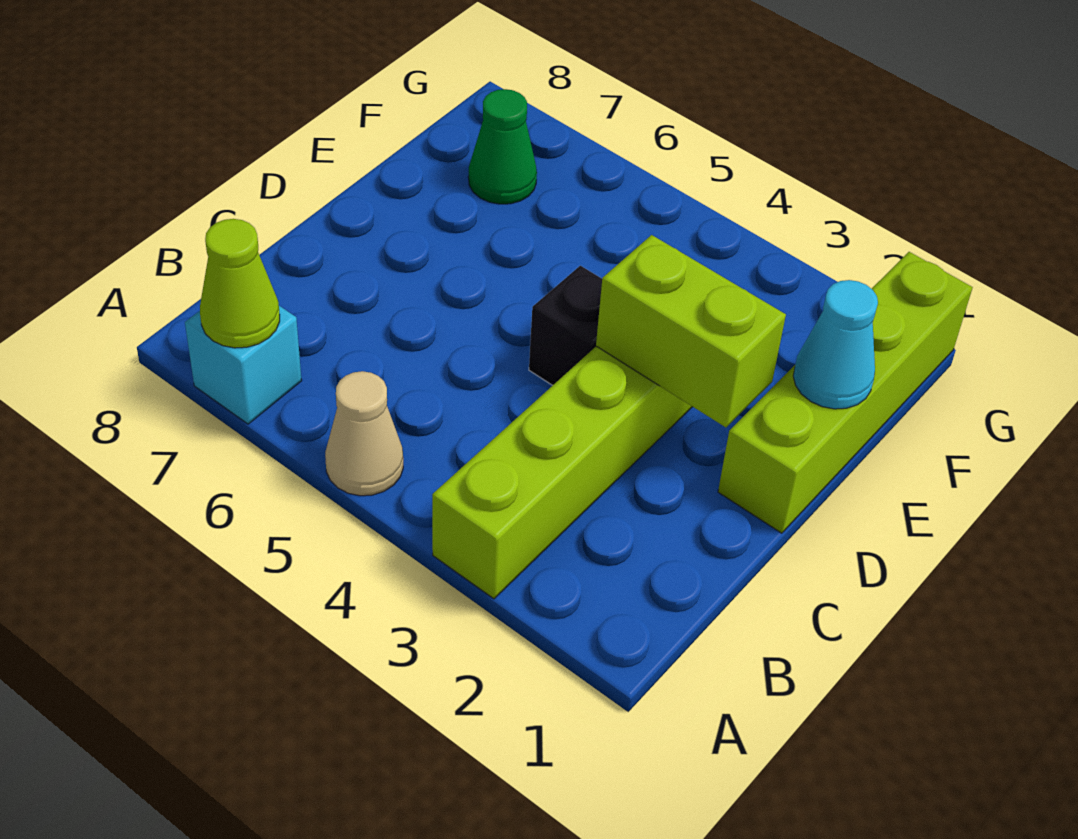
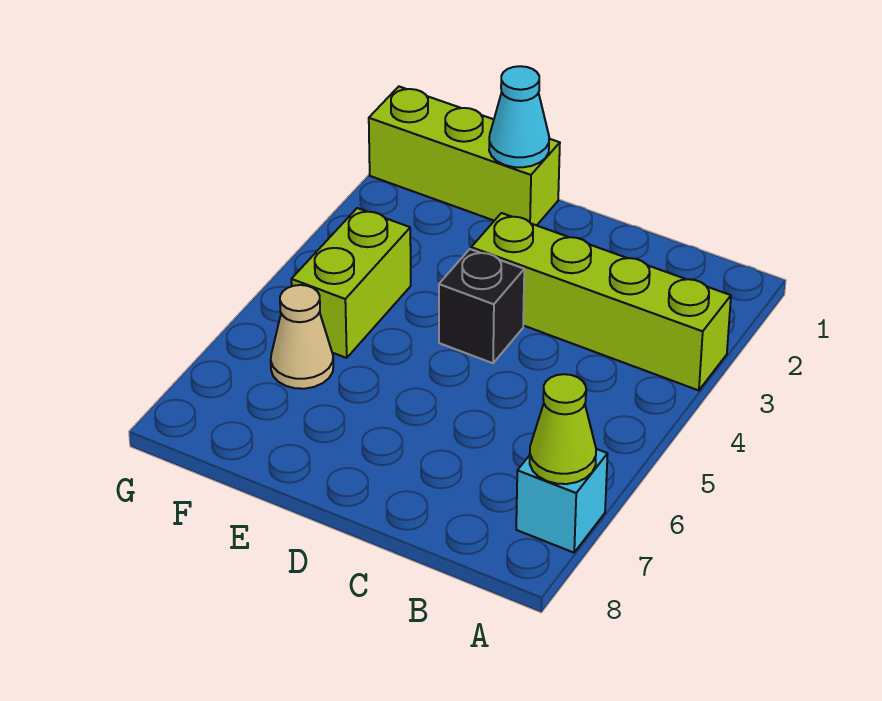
tan cone A5 level 1 -> tan cone F6 level 1
lime brick D1:G1 level 1 -> lime brick E1:G1 level 1
lime brick D2:D3 level 2 -> lime brick F4:F5 level 1
green cone F7 level 1 -> none

